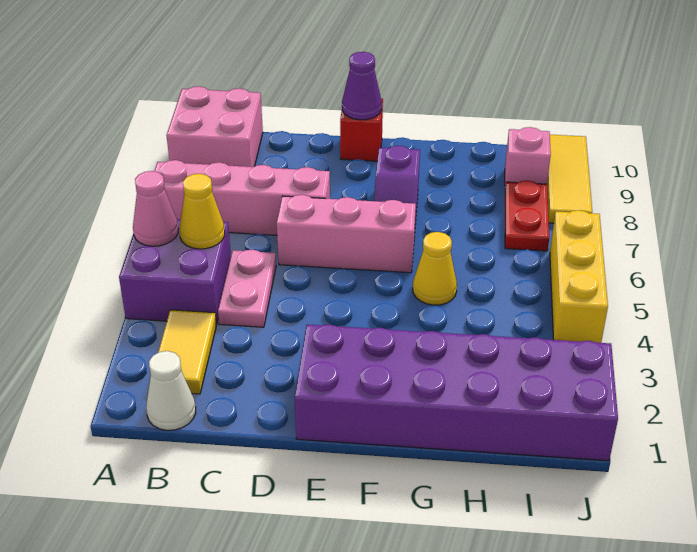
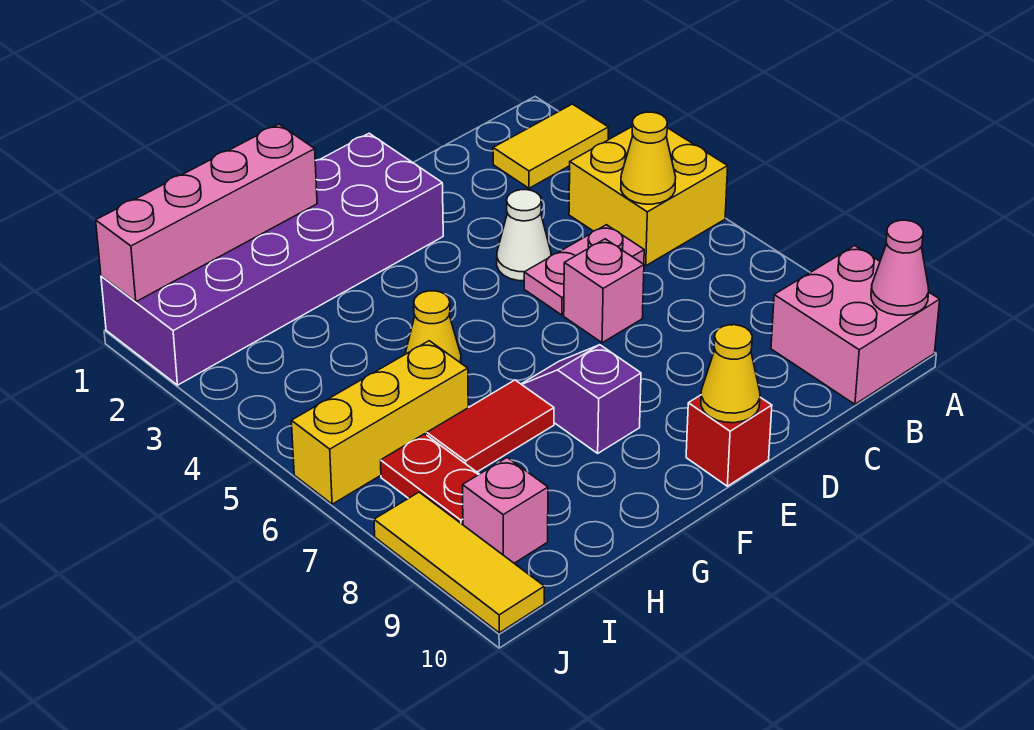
purple brick A4:B5 level 1 -> yellow brick A4:B5 level 1
pink cone A5 level 2 -> pink cone A10 level 2
pink brick A7:D7 level 1 -> pink brick G1:J1 level 2
white cone B1 level 1 -> white cone D4 level 1
yellow tile B2:B3 level 1 -> yellow tile A2:B2 level 1
pink plate C4:C5 level 1 -> pink plate C5:D5 level 1
pink brick D6:F6 level 1 -> pink brick D6 level 1
purple cone E10 level 2 -> yellow cone E10 level 2
none -> red tile G7:H7 level 1
yellow brick J4:J6 level 1 -> yellow brick H6:J6 level 1

